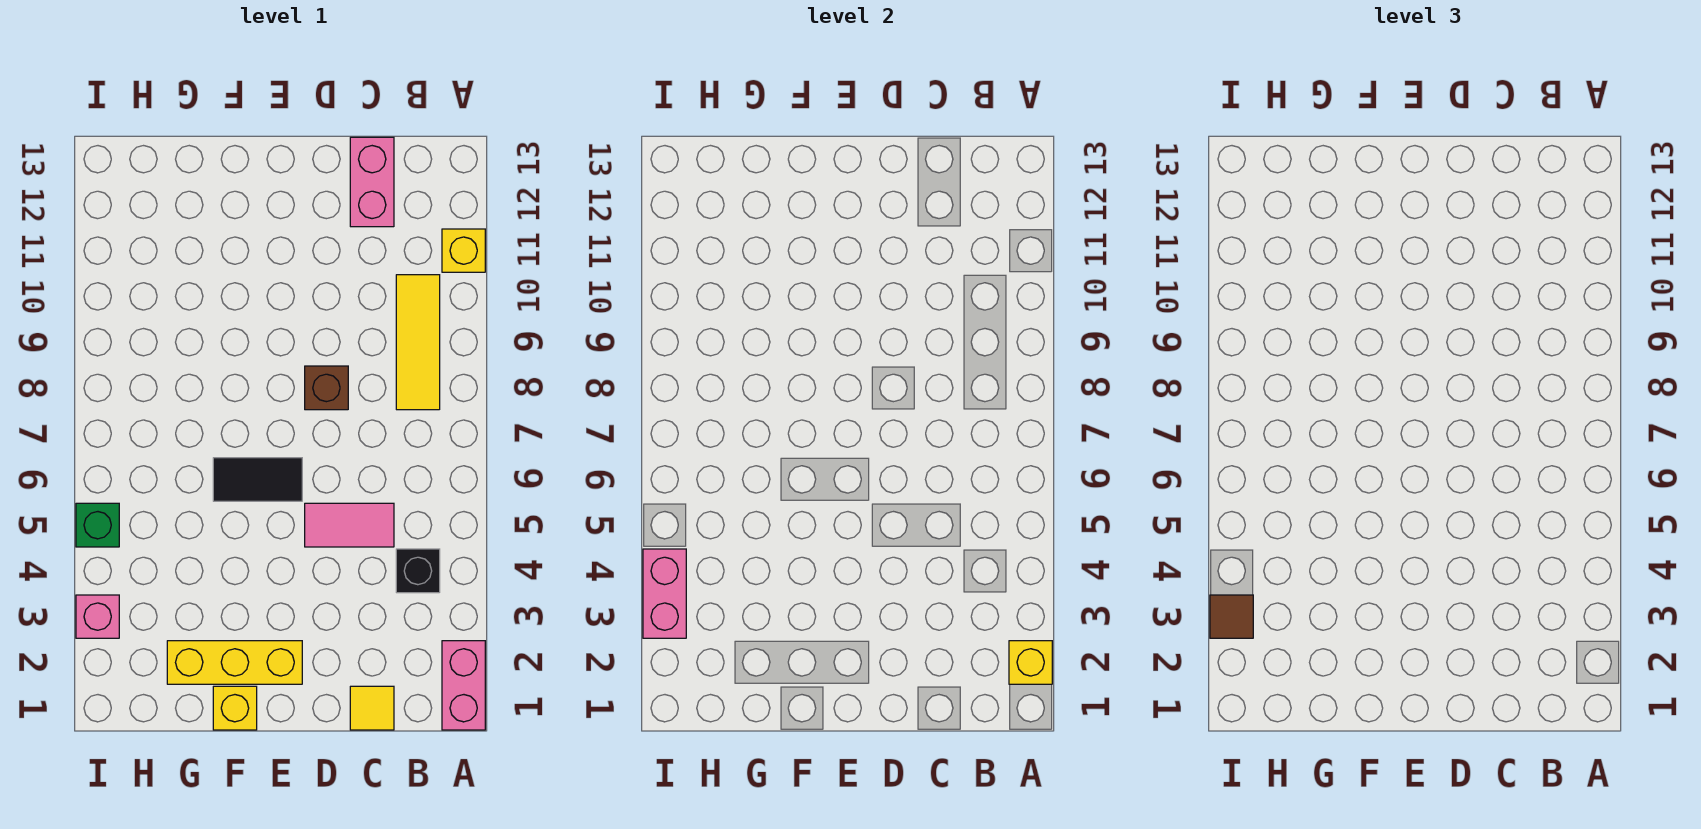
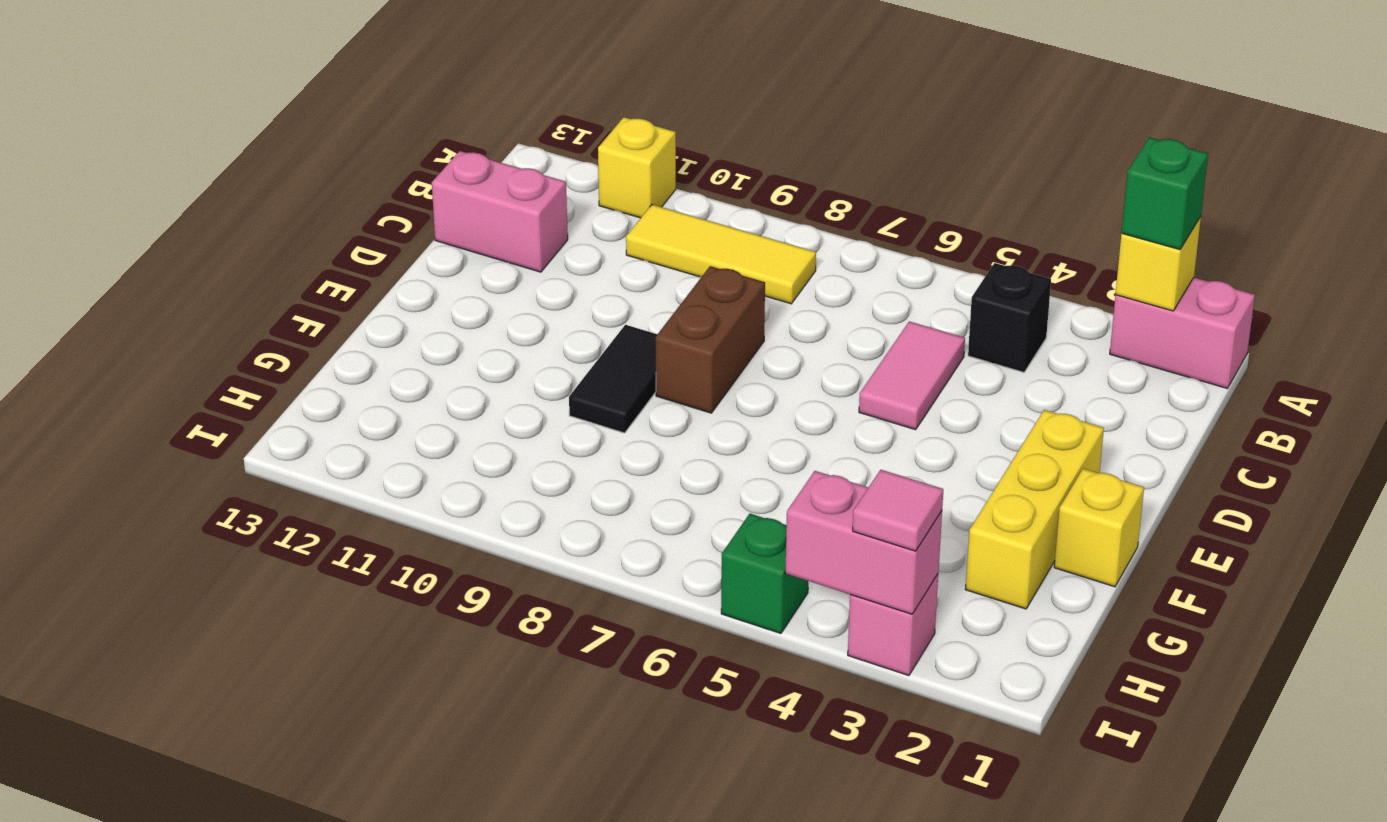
none -> green brick A2 level 3
yellow tile C1 level 1 -> none
brown brick D8 level 1 -> brown brick D8:E8 level 1
black tile E6:F6 level 1 -> black tile E9:F9 level 1
brown tile I3 level 3 -> pink tile I3 level 3

